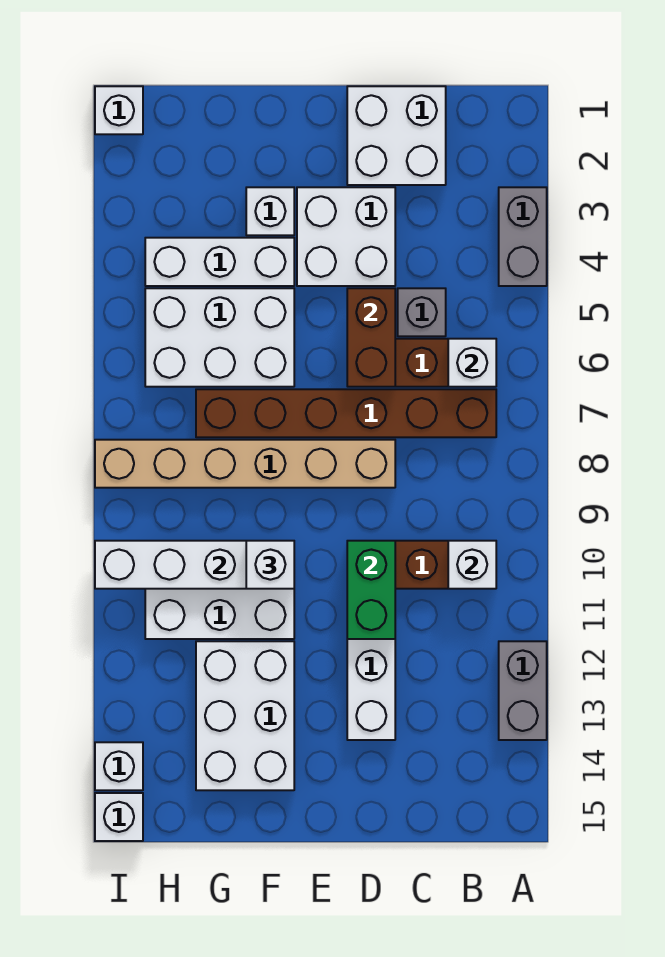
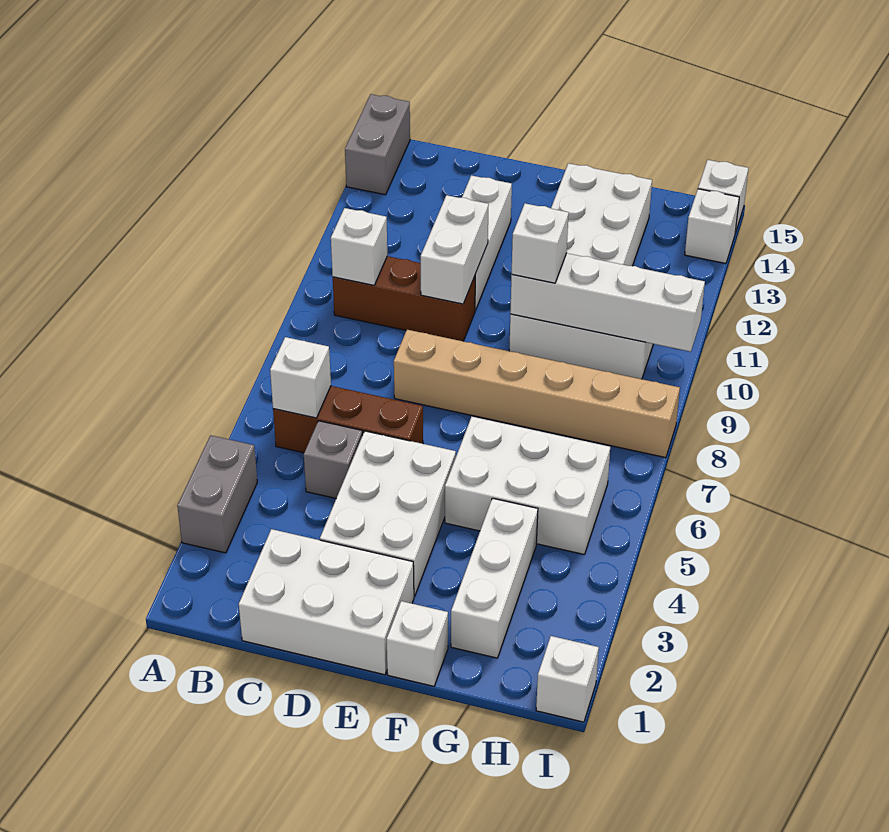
grey brick A12:A13 level 1 -> grey brick A14:A15 level 1
brown brick B7:G7 level 1 -> none
white brick C1:D2 level 1 -> white brick C1:E2 level 1
white brick D3:E4 level 1 -> white brick D3:E5 level 1
brown brick D5:D6 level 2 -> none
green brick D10:D11 level 2 -> white brick D10:D11 level 2
white brick F3 level 1 -> white brick F1 level 1
white brick F4:H4 level 1 -> white brick G2:G4 level 1

